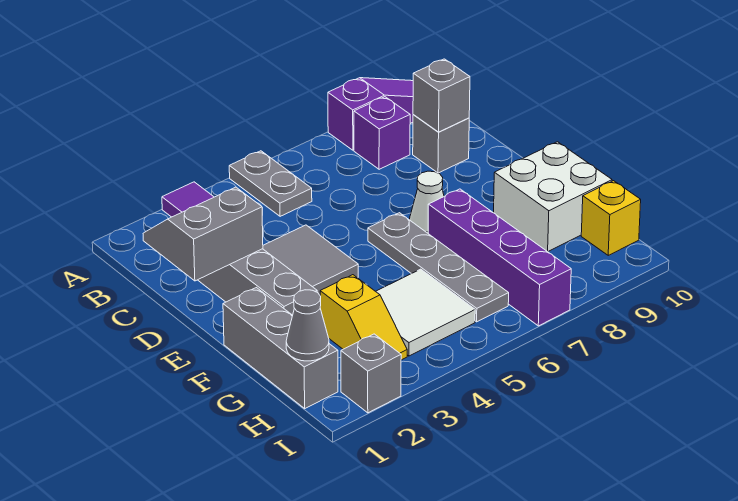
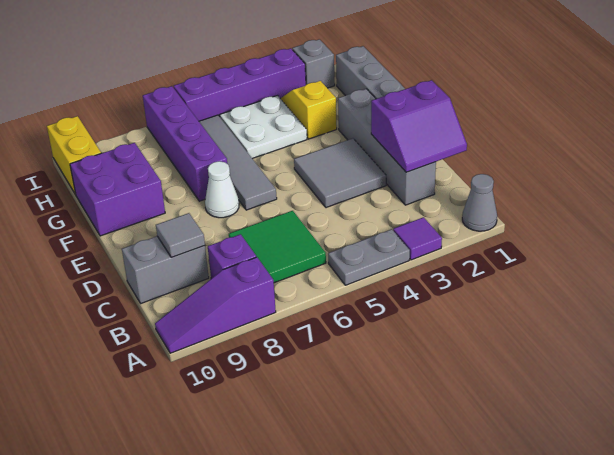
grey plate A5:B5 level 1 -> grey plate A4:A5 level 1
none -> green tile B6:C7 level 1
grey slope C1:D2 level 2 top D -> purple slope C1:D2 level 2 top D
grey brick C9 level 1 -> grey brick C9:C10 level 1
grey brick C9 level 2 -> grey tile C9 level 2
grey plate E6:H6 level 1 -> grey tile E6:H6 level 1
white brick F9:G10 level 1 -> purple brick F9:G10 level 1
white tile G4:H5 level 1 -> white plate G4:H5 level 1
grey cone H1 level 2 -> grey cone A1 level 1
yellow brick H10 level 1 -> yellow brick H10:I10 level 1
none -> purple brick I3:I6 level 1

